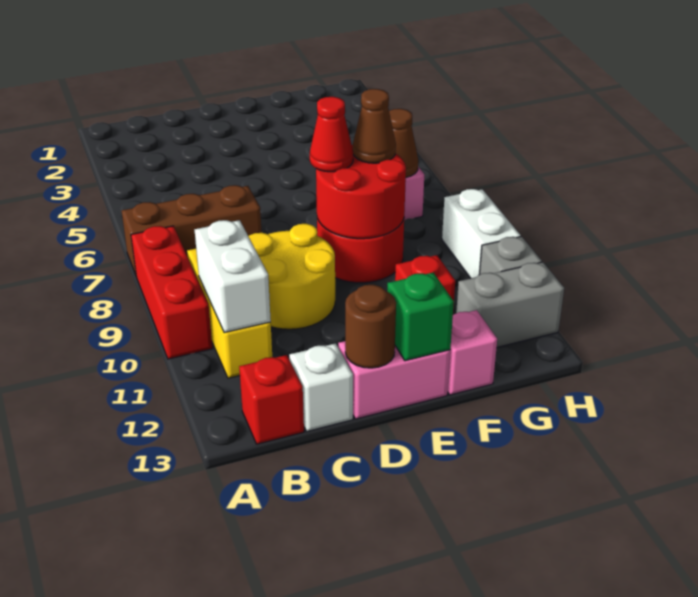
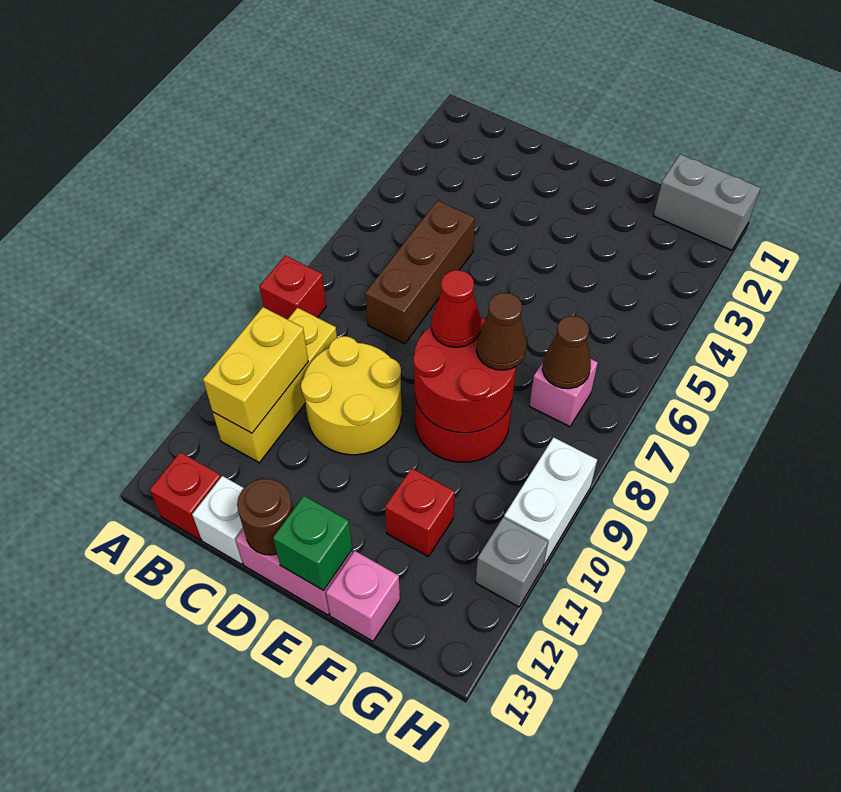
brown brick A7:C7 level 1 -> brown brick C5:C7 level 1
red brick A8:A10 level 1 -> red brick A8 level 1
white brick B10:B11 level 2 -> yellow brick B10:B11 level 2
grey brick G12:H12 level 1 -> grey brick G1:H1 level 1

